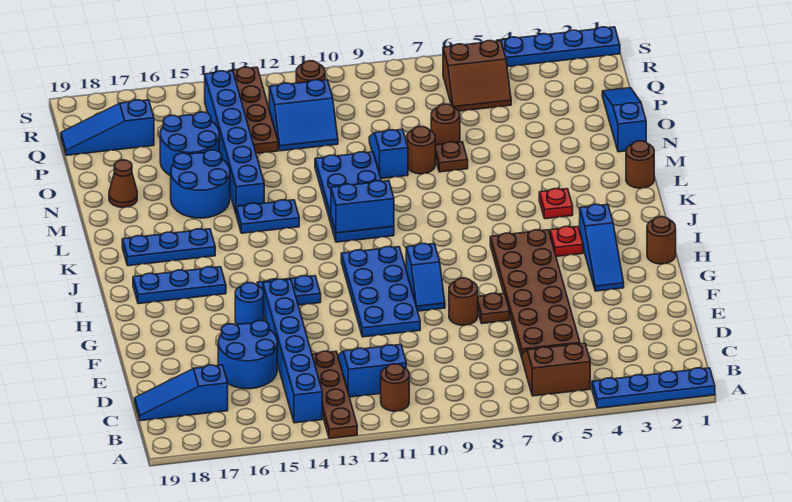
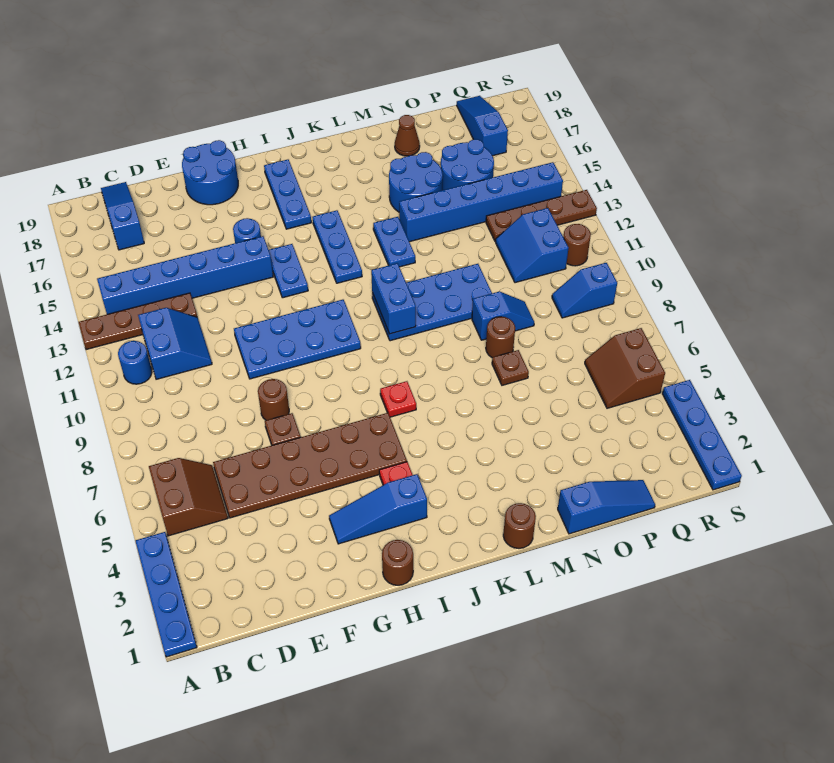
brown round brick B11 level 1 -> blue round brick B11 level 1
blue round brick D15:E16 level 1 -> blue round brick F18:G19 level 1
blue slope G9:H9 level 1 top H -> blue slope Q9:R9 level 1 top R
red plate K4 level 1 -> red plate J7 level 1
blue plate K16:K18 level 1 -> blue plate J13:J15 level 1
brown round brick O7 level 1 -> none

